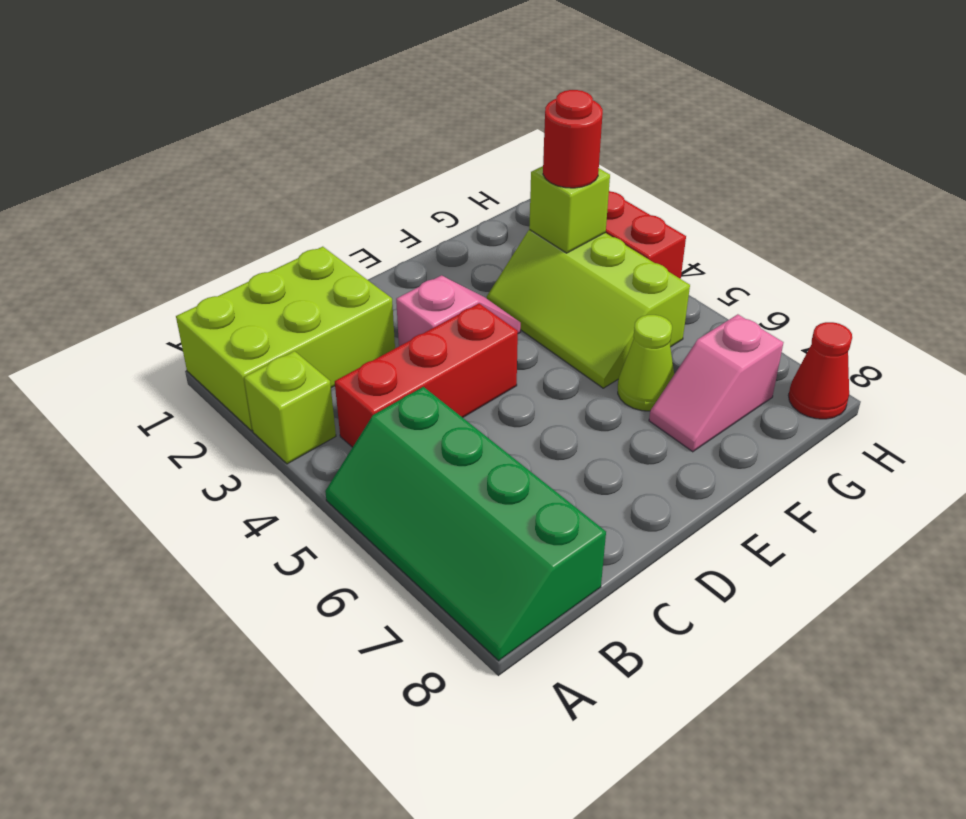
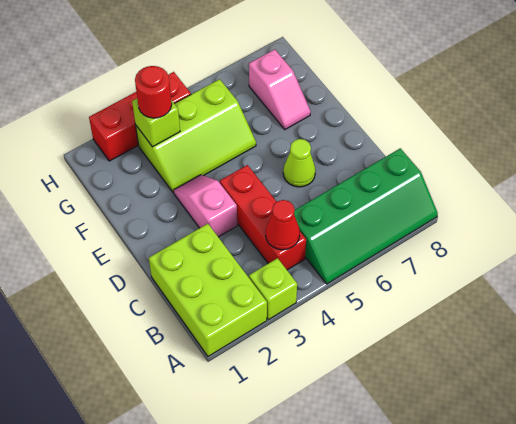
lime cone F6 level 1 -> lime cone D6 level 1
red cone H8 level 1 -> red cone B4 level 2

